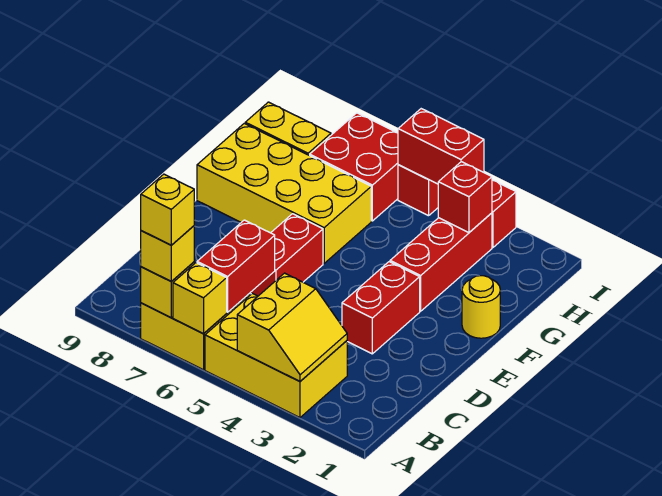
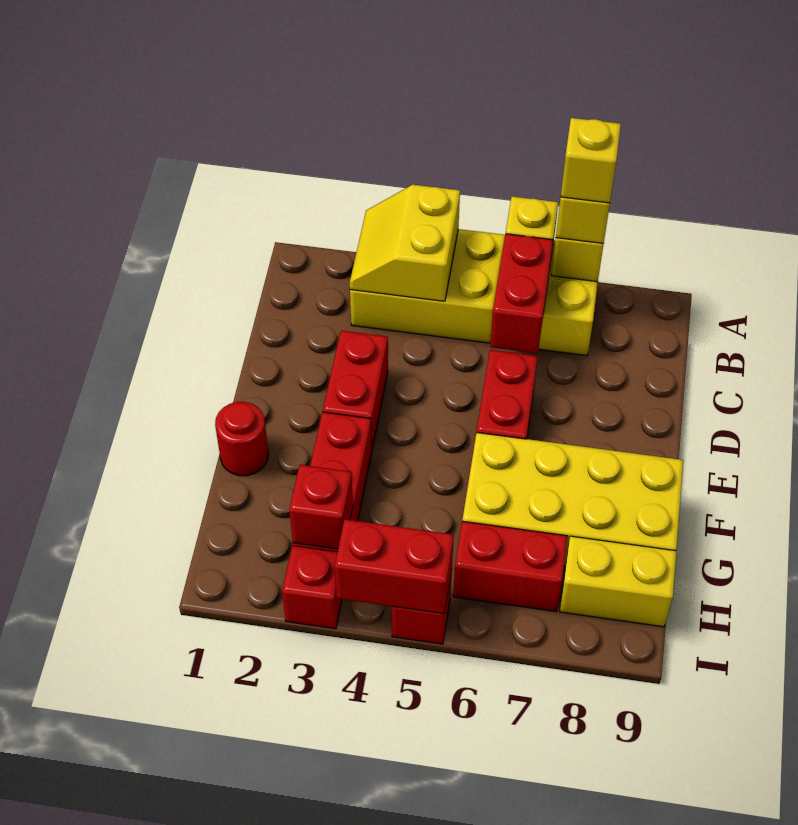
yellow round brick F1 level 1 -> red round brick F1 level 1
red brick H6:I7 level 1 -> red brick H6:H7 level 1

